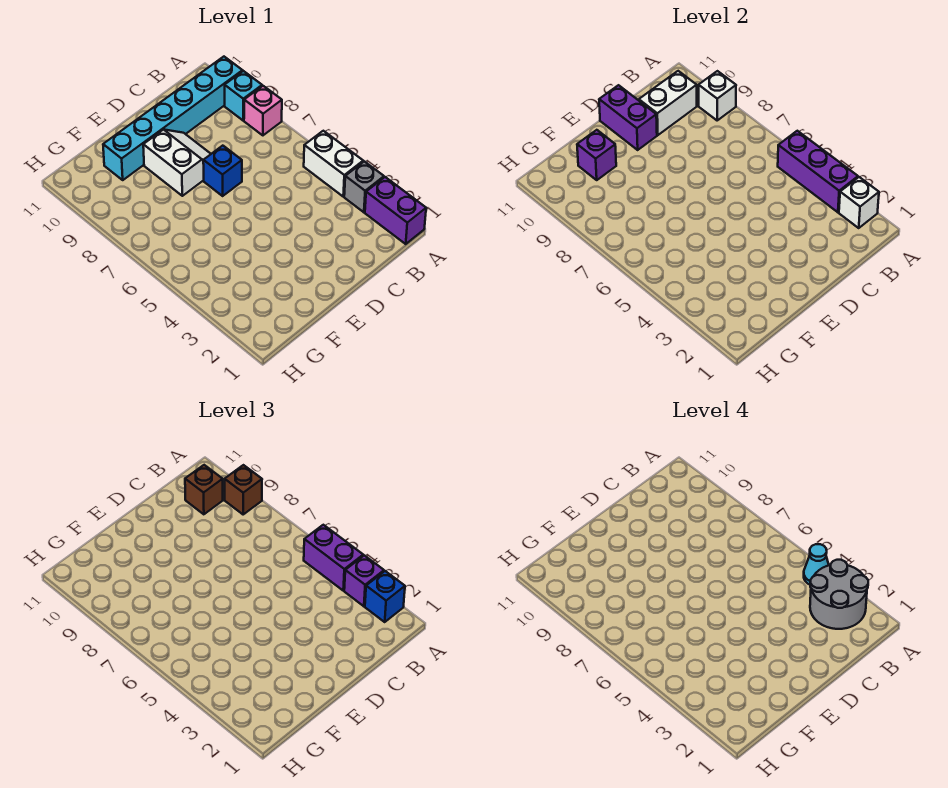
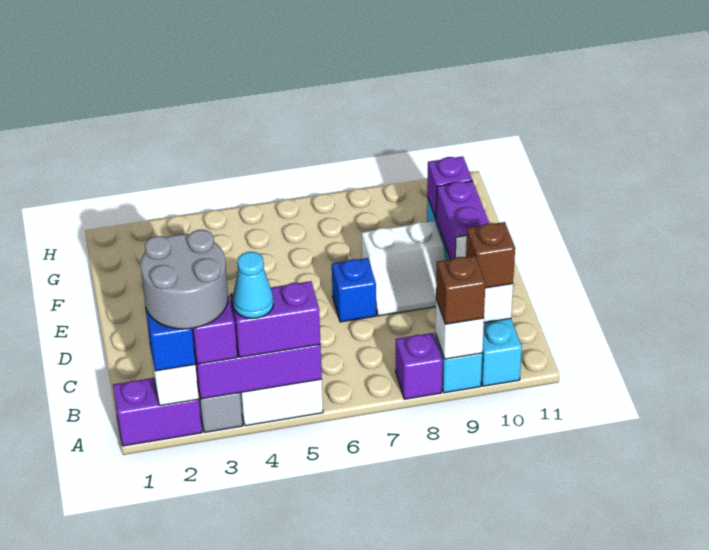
pink brick A8 level 1 -> purple brick A8 level 1
purple brick D10:D11 level 2 -> purple brick D10:E10 level 2

